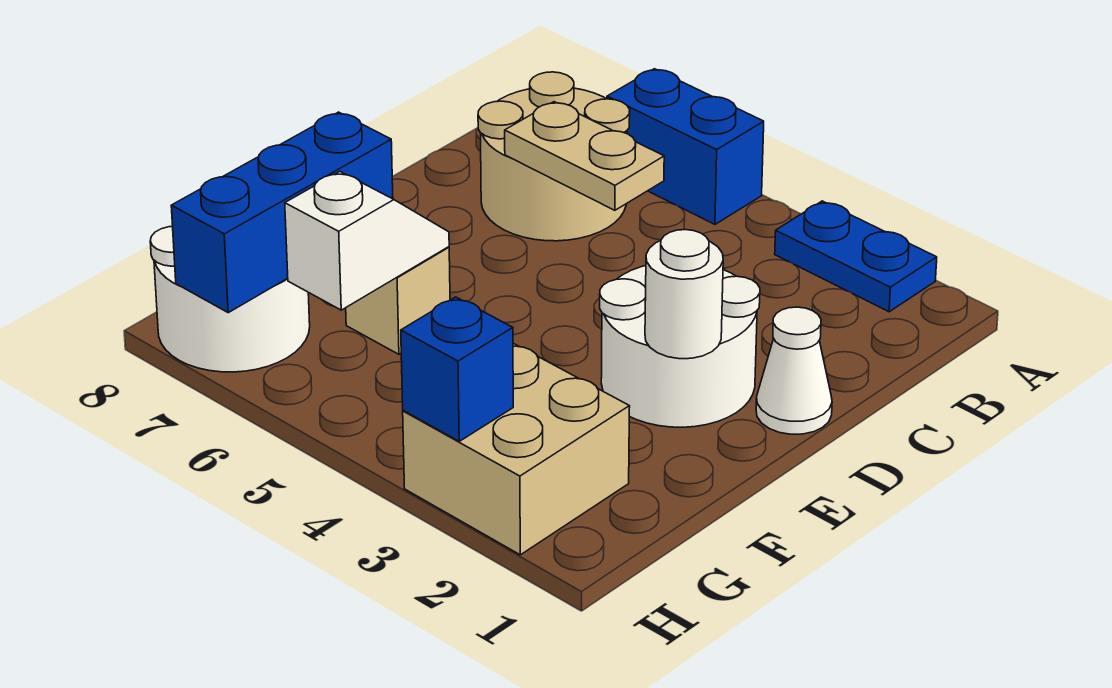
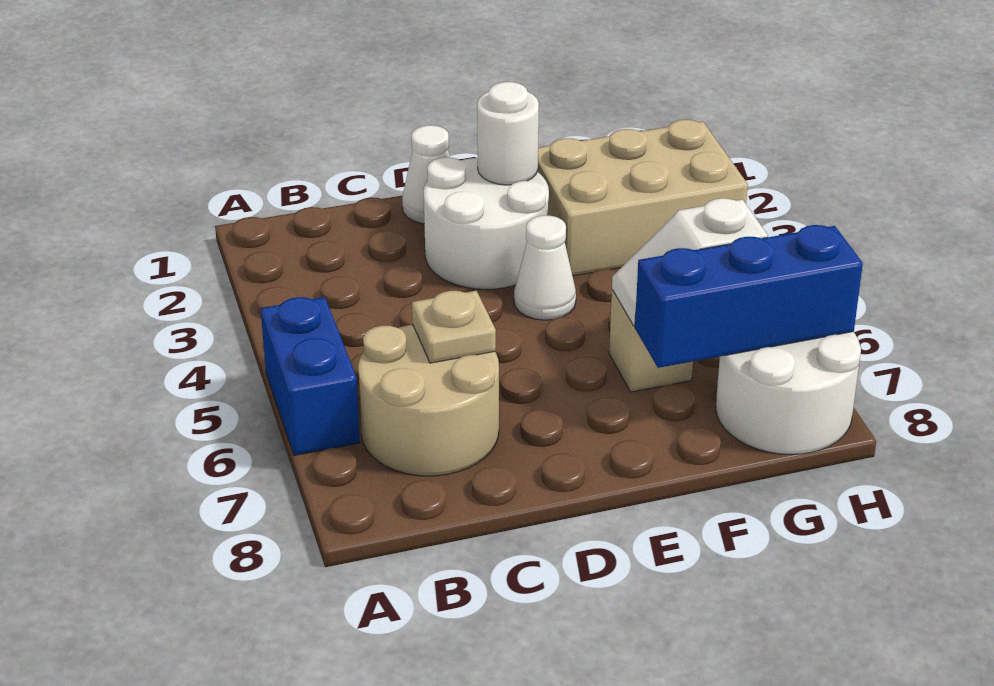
blue plate A2:A3 level 1 -> none
tan plate C5:C6 level 2 -> tan plate C6 level 2
none -> white cone E4 level 1
tan brick G2:H3 level 1 -> tan brick F2:H3 level 1
blue brick H3 level 2 -> none

